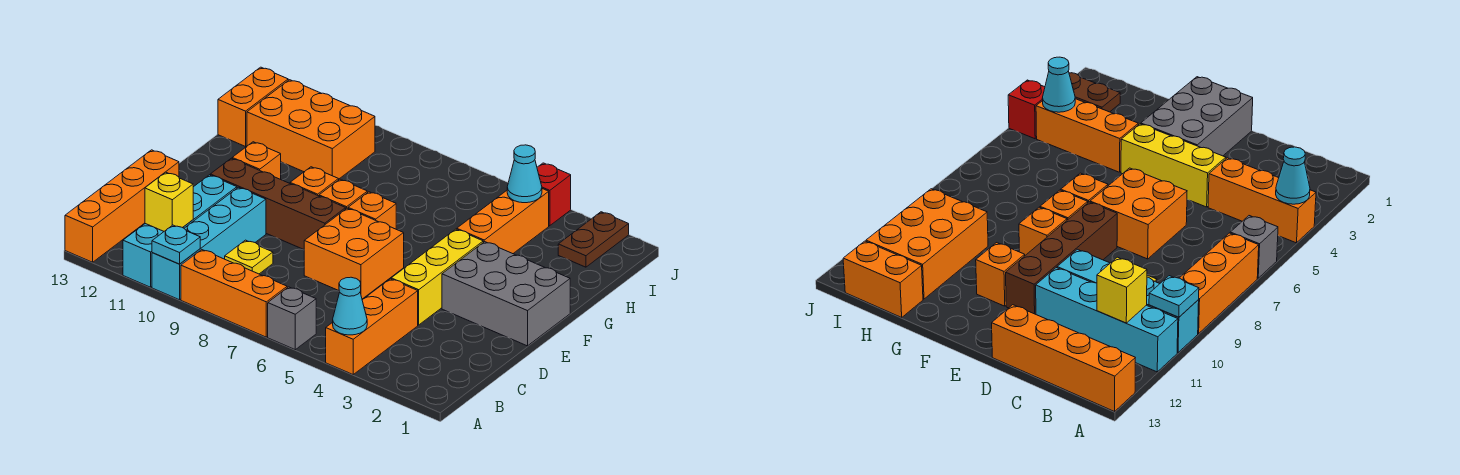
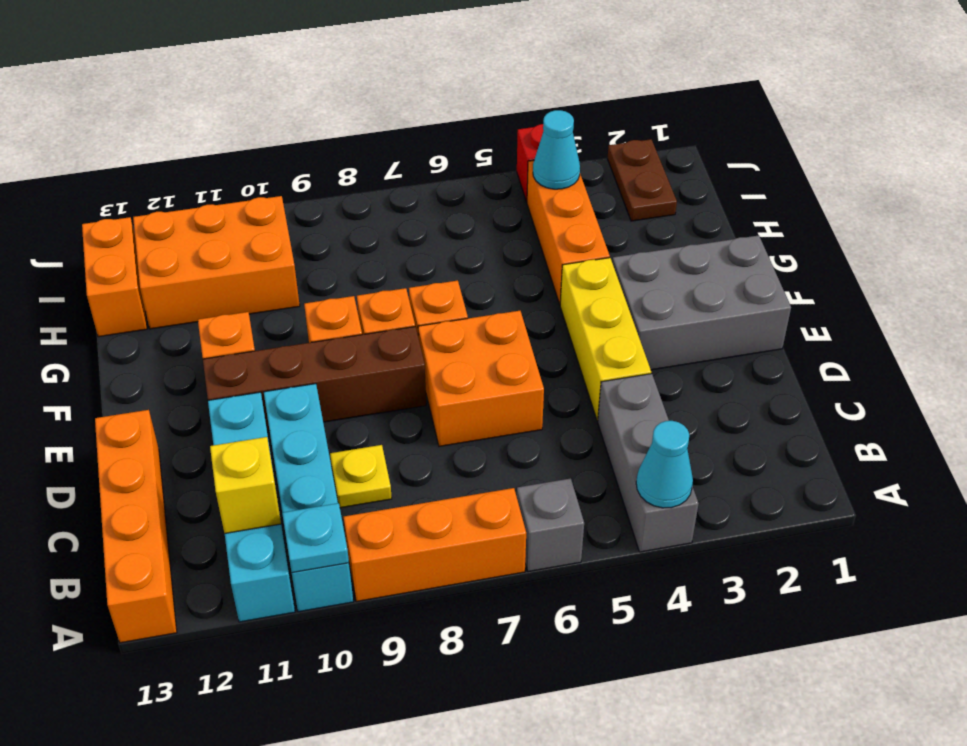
orange brick A4:C4 level 1 -> grey brick A4:C4 level 1

